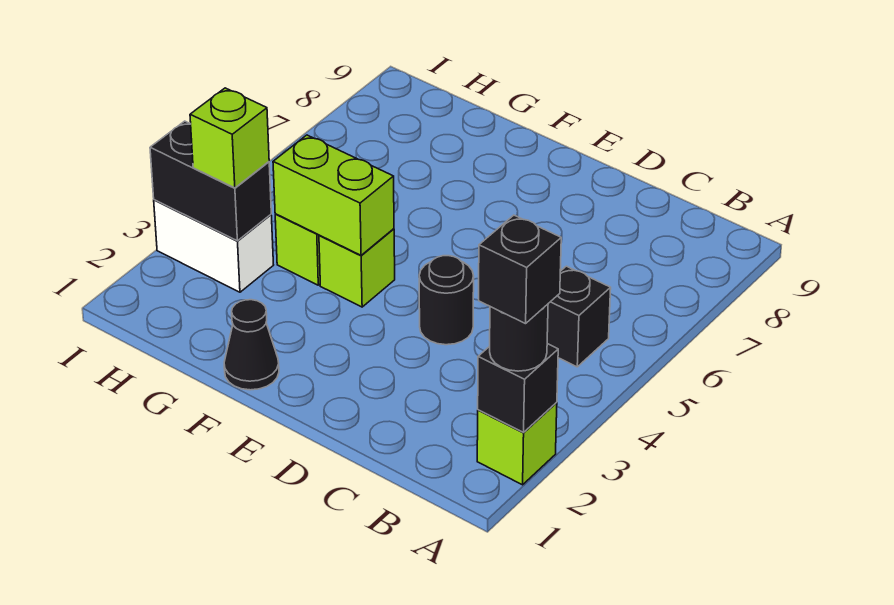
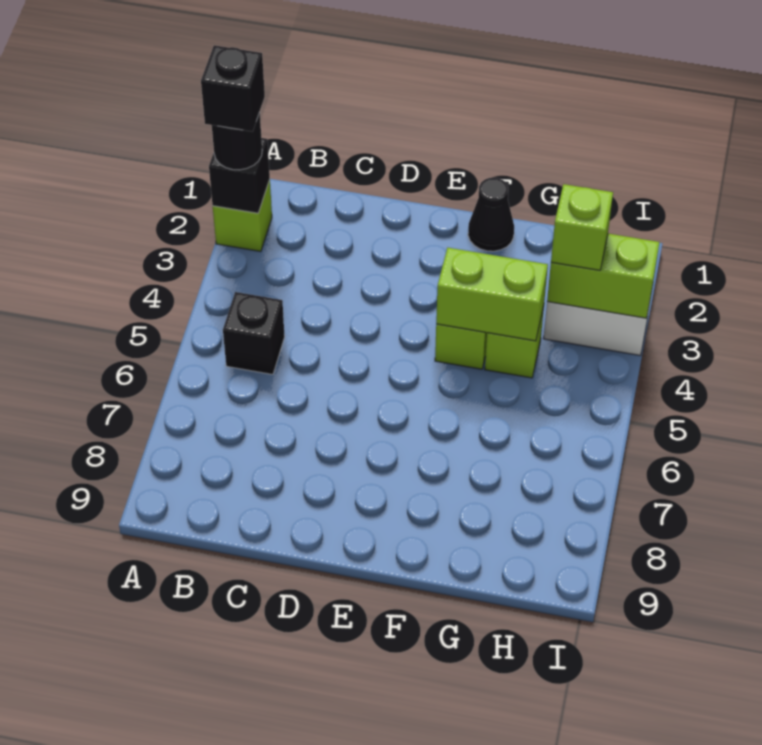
black round brick D4 level 1 -> none
black brick H3:I3 level 2 -> lime brick H3:I3 level 2

